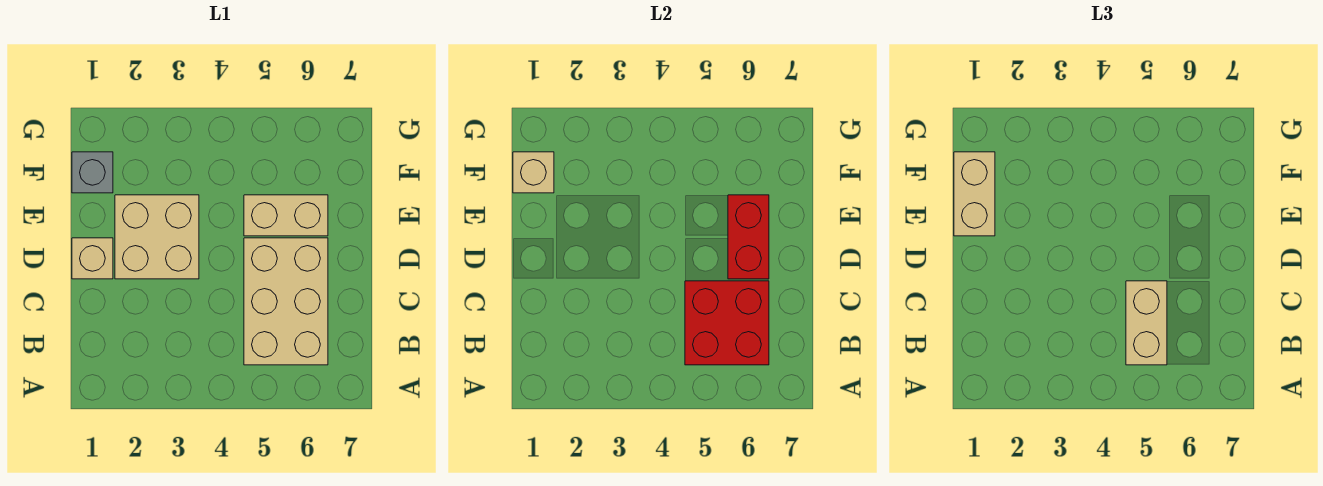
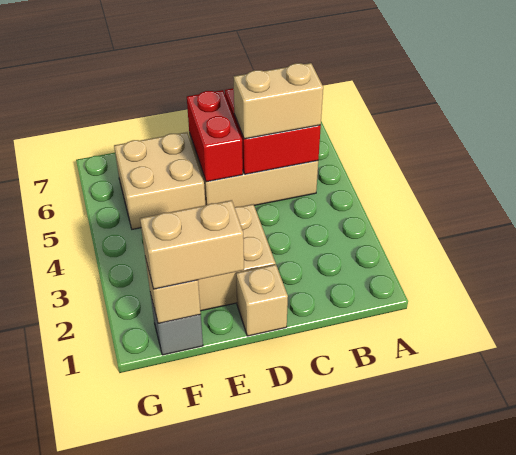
red brick D6:E6 level 2 -> red brick D5:D6 level 2
tan brick E5:E6 level 1 -> tan brick E5:F6 level 1

